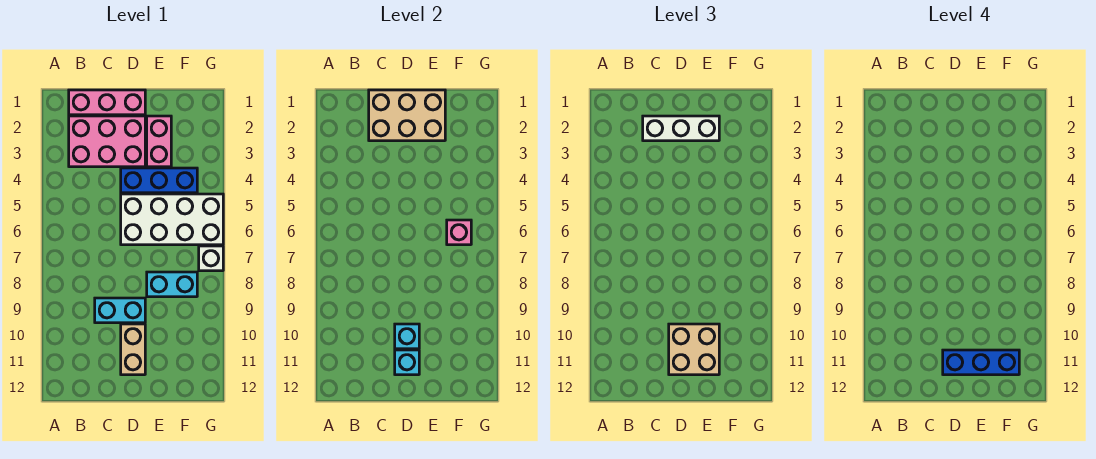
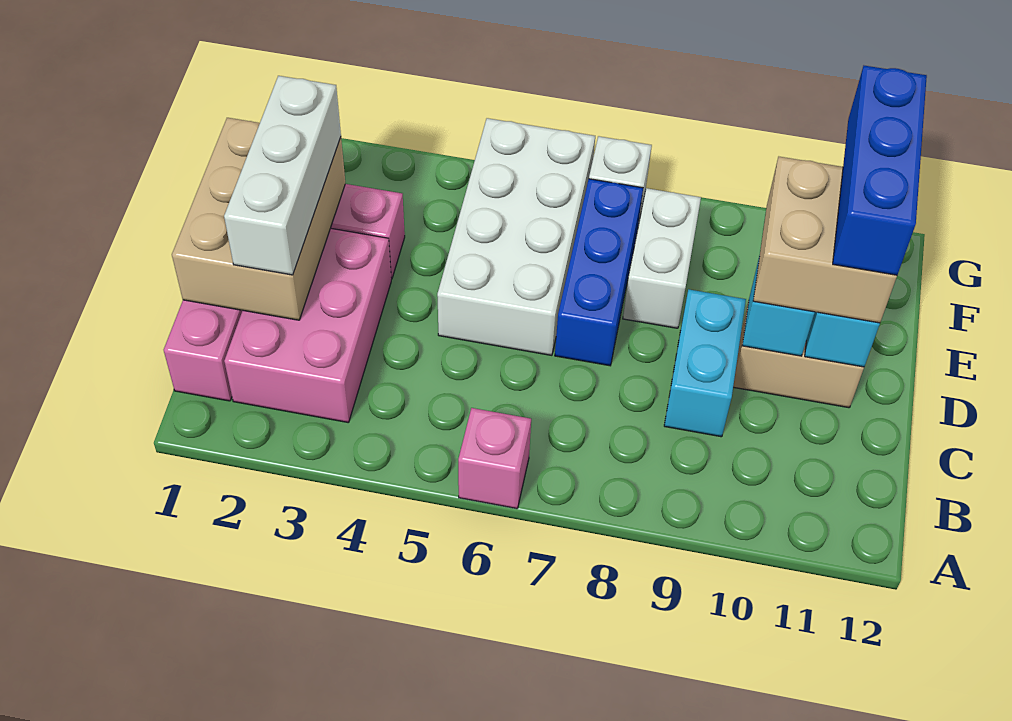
blue brick D4:F4 level 1 -> blue brick D7:F7 level 1
cyan brick E8:F8 level 1 -> white brick E8:F8 level 1
pink brick F6 level 2 -> pink brick A6 level 1

